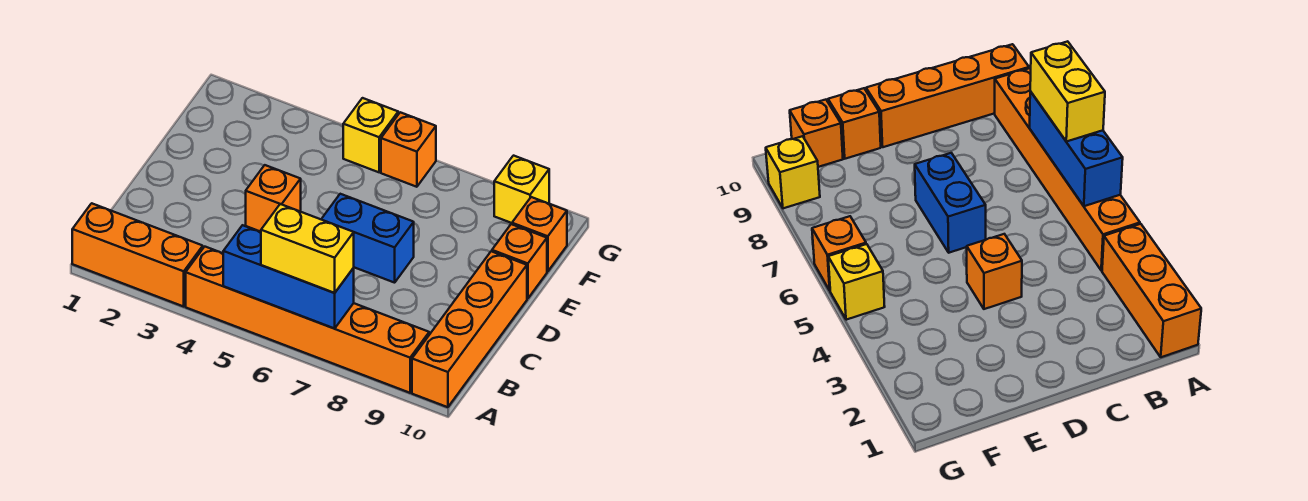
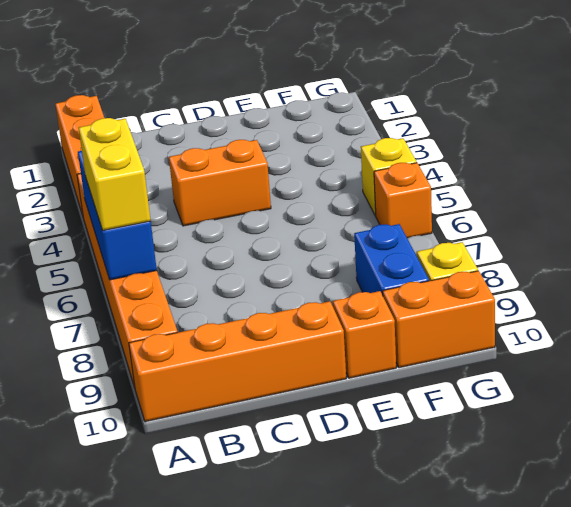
orange brick D4 level 1 -> orange brick C4:D4 level 1
blue brick D6:D7 level 1 -> blue brick F8:F9 level 1
orange brick F10 level 1 -> orange brick F10:G10 level 1

